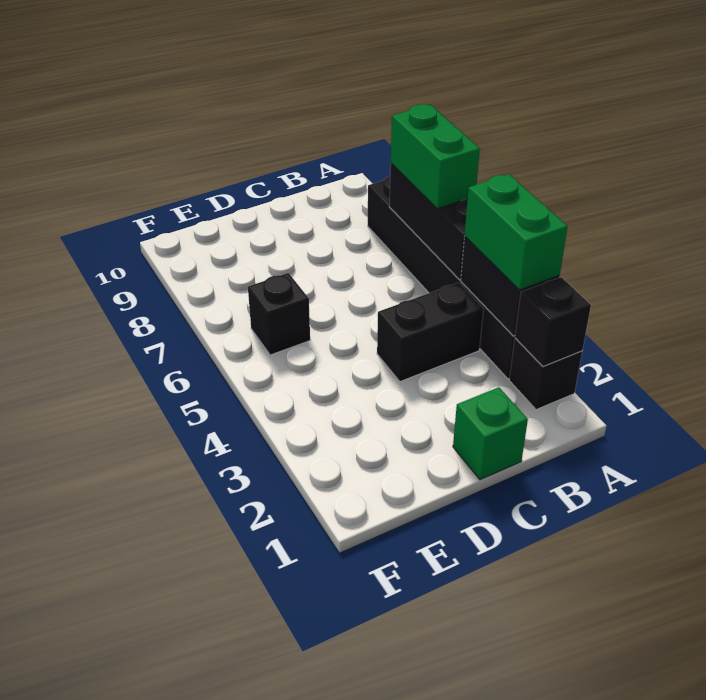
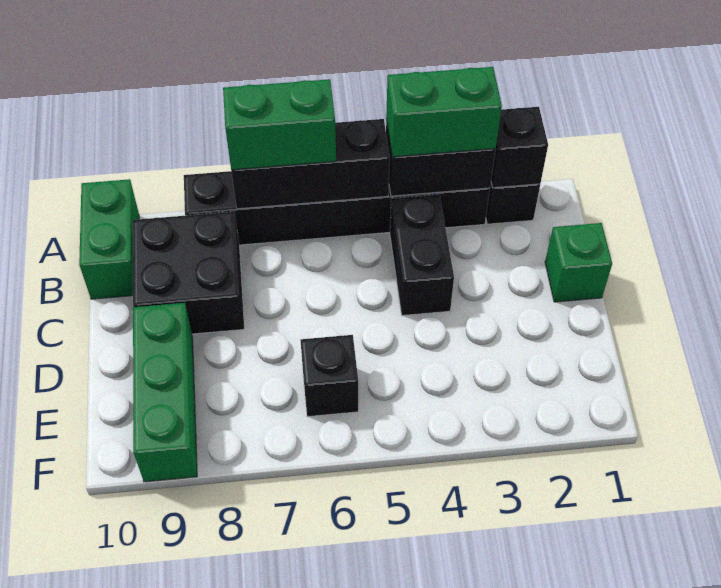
none -> green brick A10:B10 level 1
none -> black brick B8:C9 level 1
none -> green brick D9:F9 level 1

